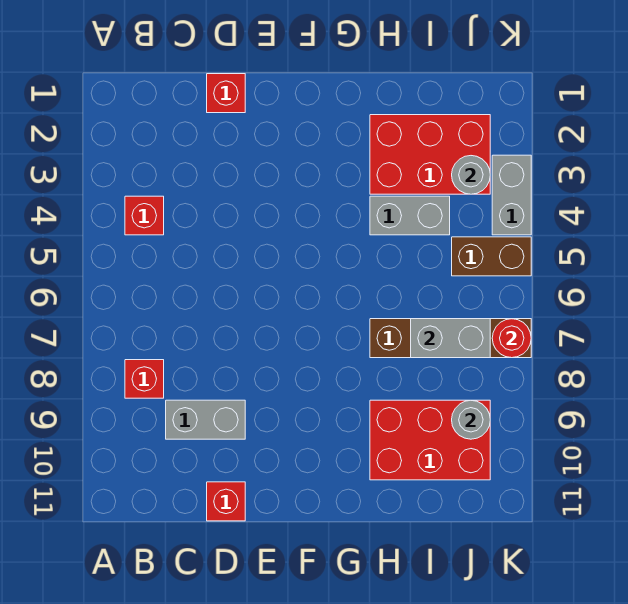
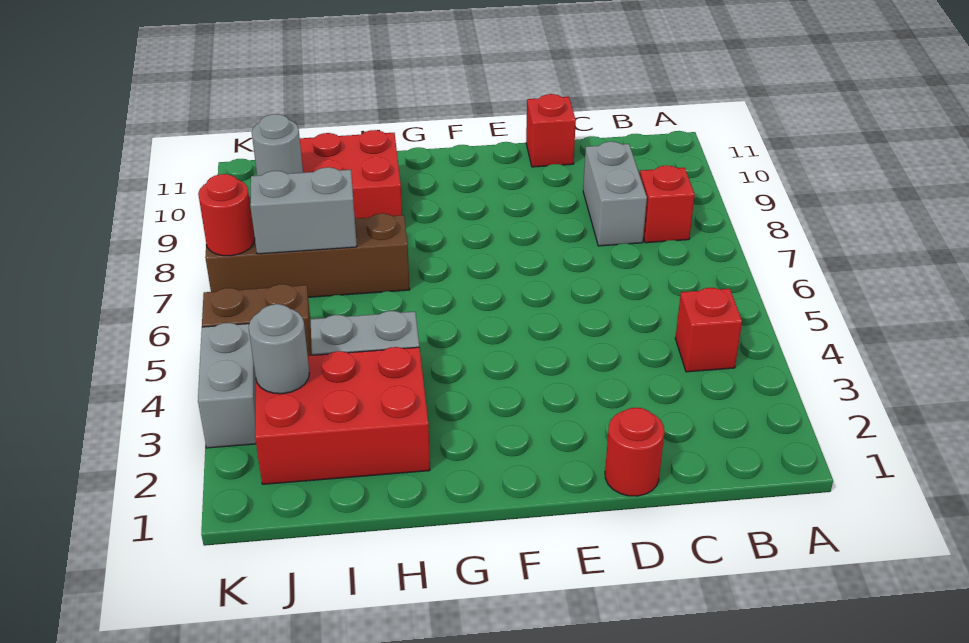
grey brick C9:D9 level 1 -> grey brick C8:C9 level 1
red brick D1 level 1 -> red round brick D1 level 1

